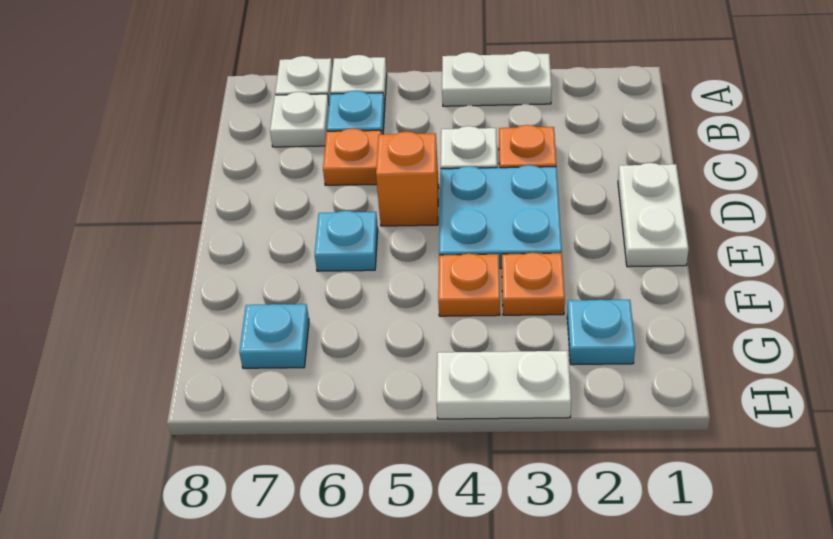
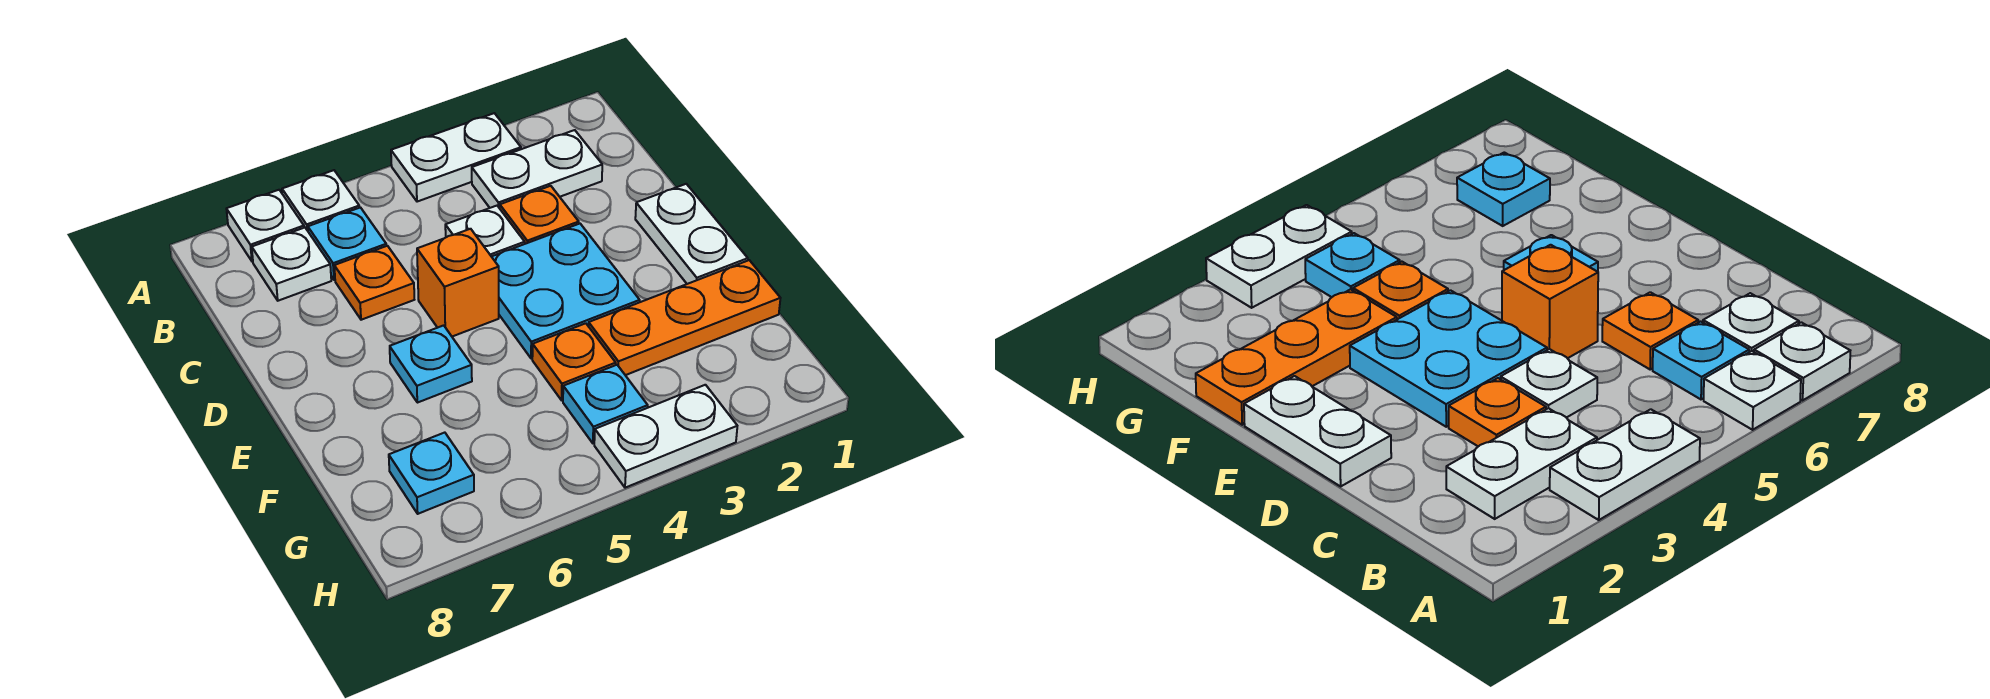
none -> white plate B2:B3 level 1
orange plate F3 level 1 -> orange plate F1:F3 level 1
cyan plate G2 level 1 -> cyan plate G4 level 1

